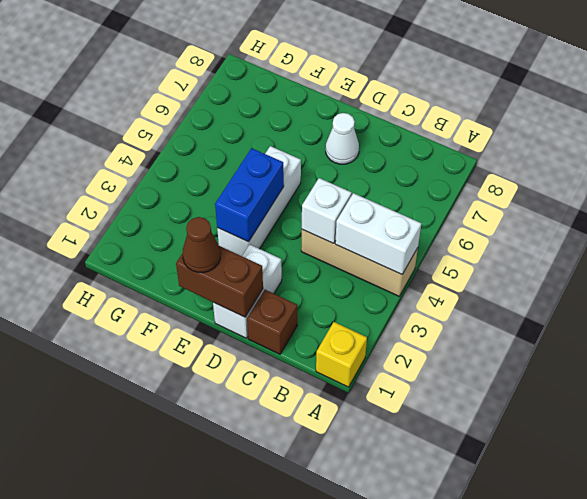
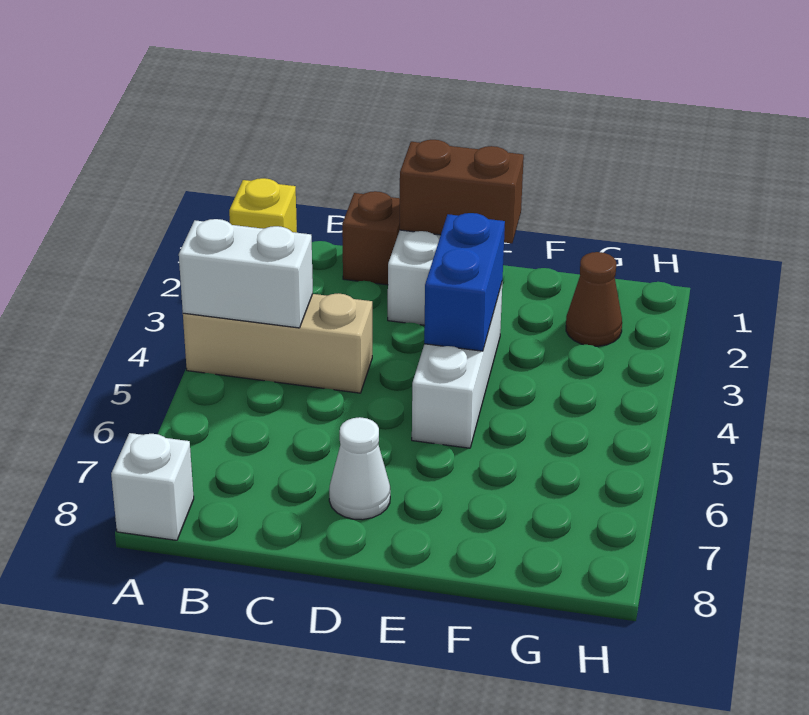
white brick C4 level 2 -> white brick A8 level 1
brown cone E1 level 3 -> brown cone G2 level 1

